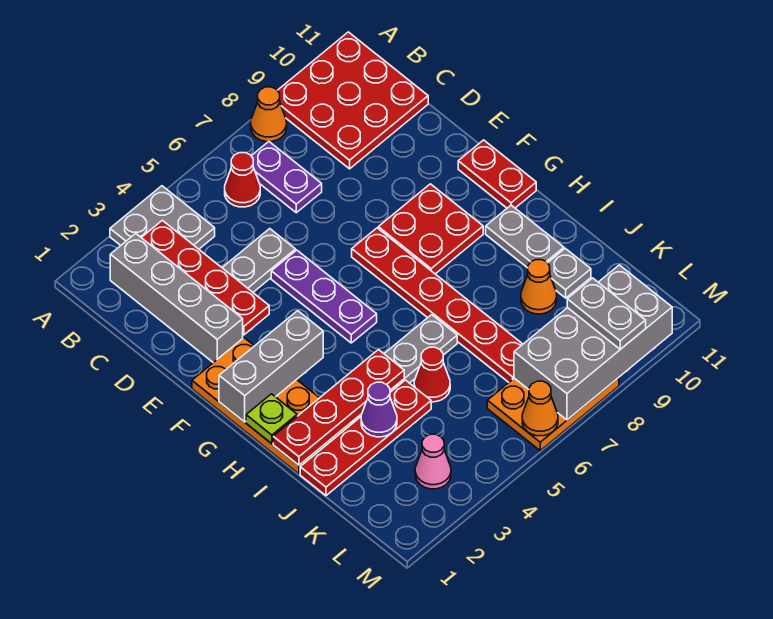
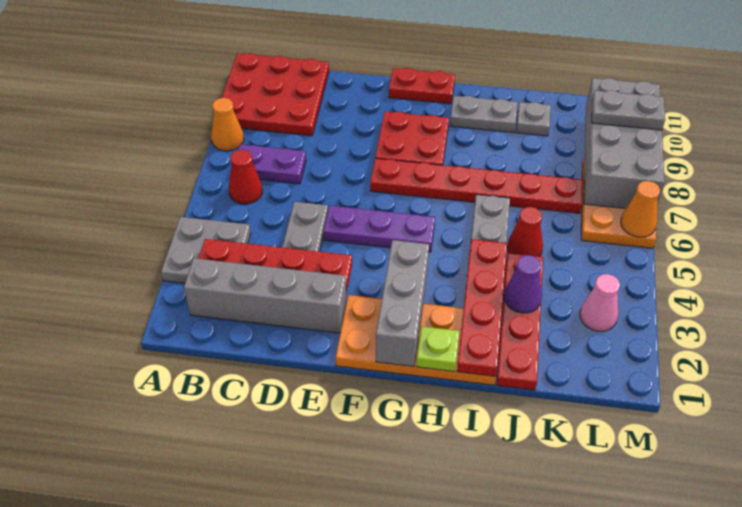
orange cone J9 level 1 -> none

